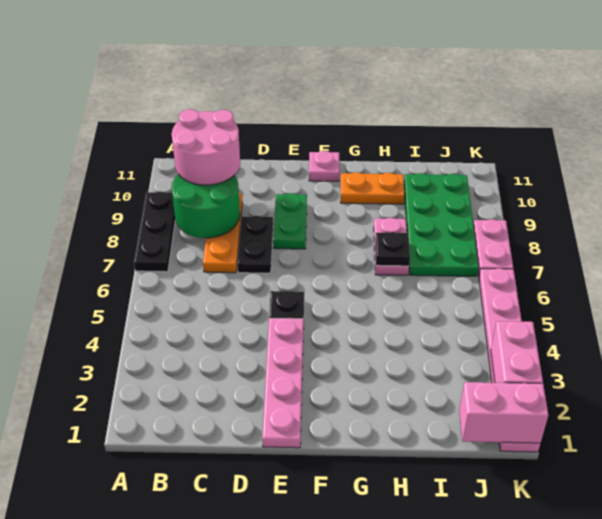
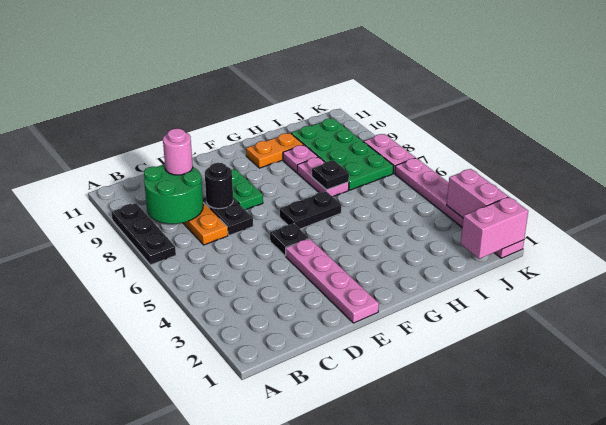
pink round brick B9:C10 level 3 -> pink round brick C9 level 3
none -> black round brick D8 level 2
none -> black plate F6:G6 level 1
pink plate F11 level 1 -> pink plate H9 level 1

